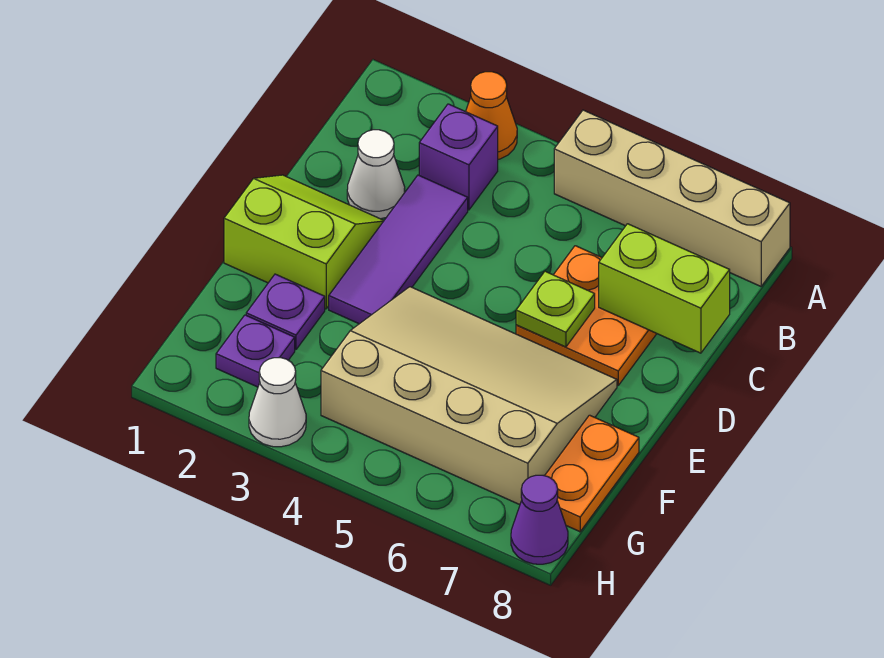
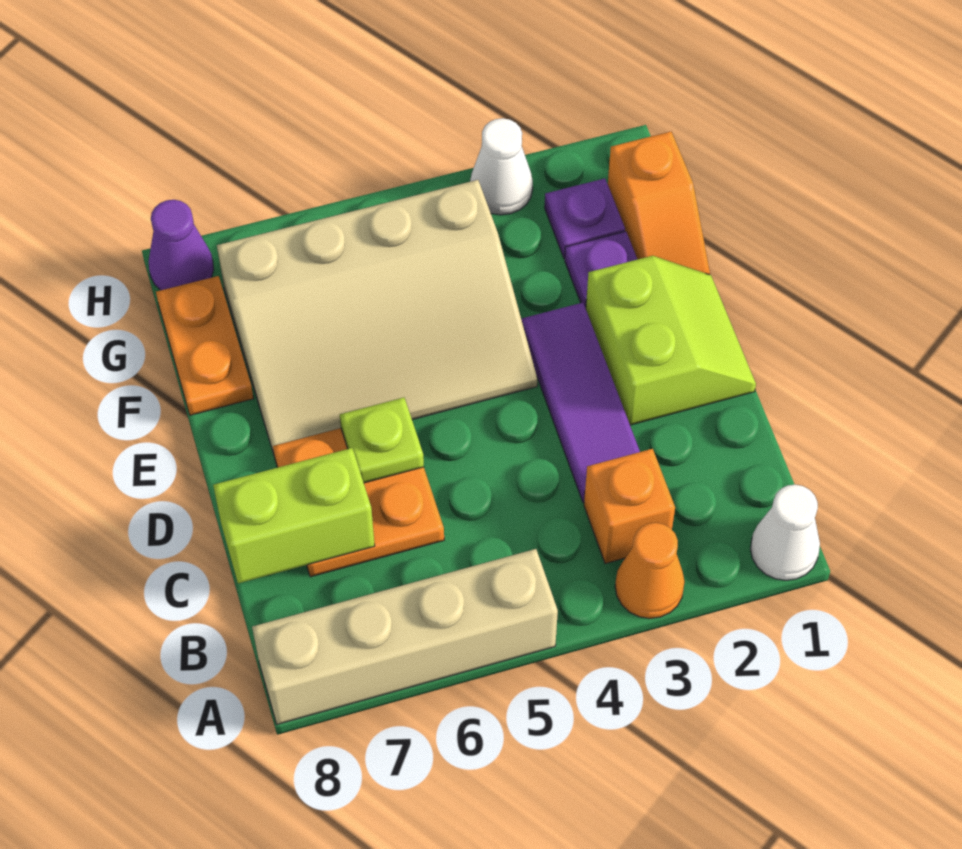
purple brick B3 level 1 -> orange brick B3 level 1
white cone C2 level 1 -> white cone A1 level 1
lime slope D1:E2 level 1 top E -> lime slope D1:E2 level 1 top 2
none -> orange slope F1:G1 level 1 top G

